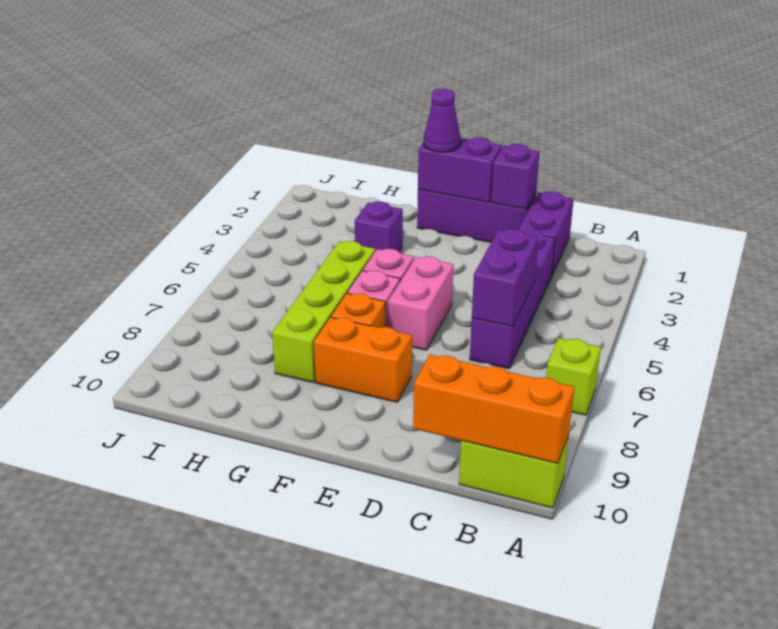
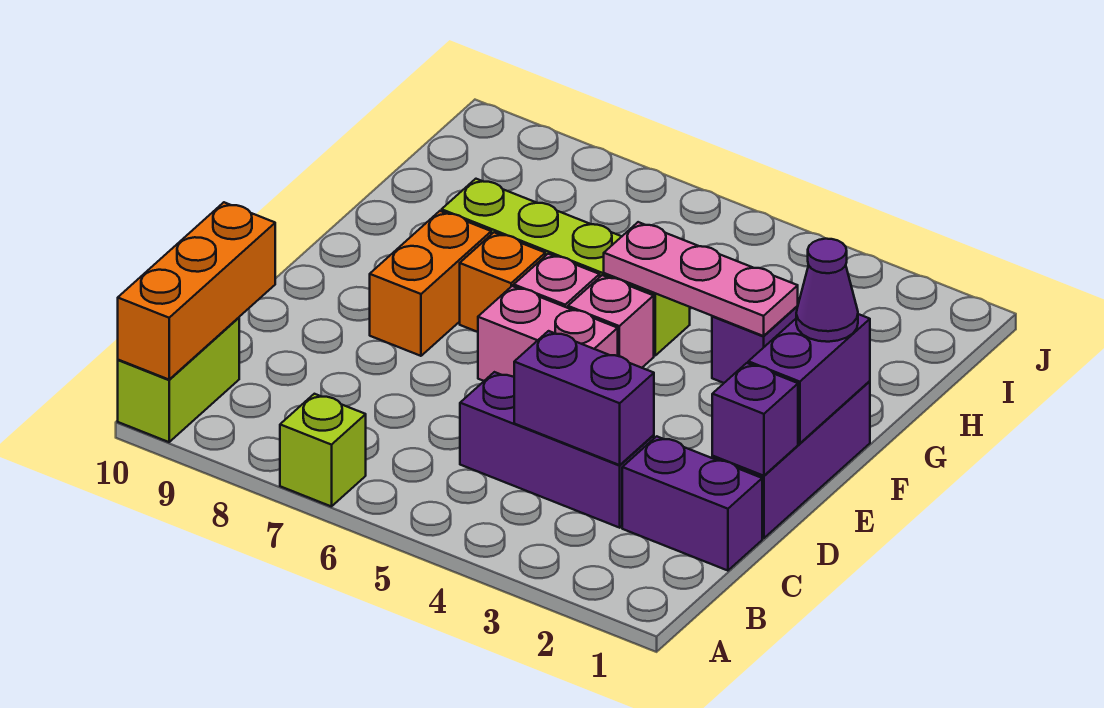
purple brick C3:C6 level 1 -> purple brick C3:C5 level 1
purple brick C5:C6 level 2 -> purple brick C3:C4 level 2
none -> pink plate G3:G5 level 2

